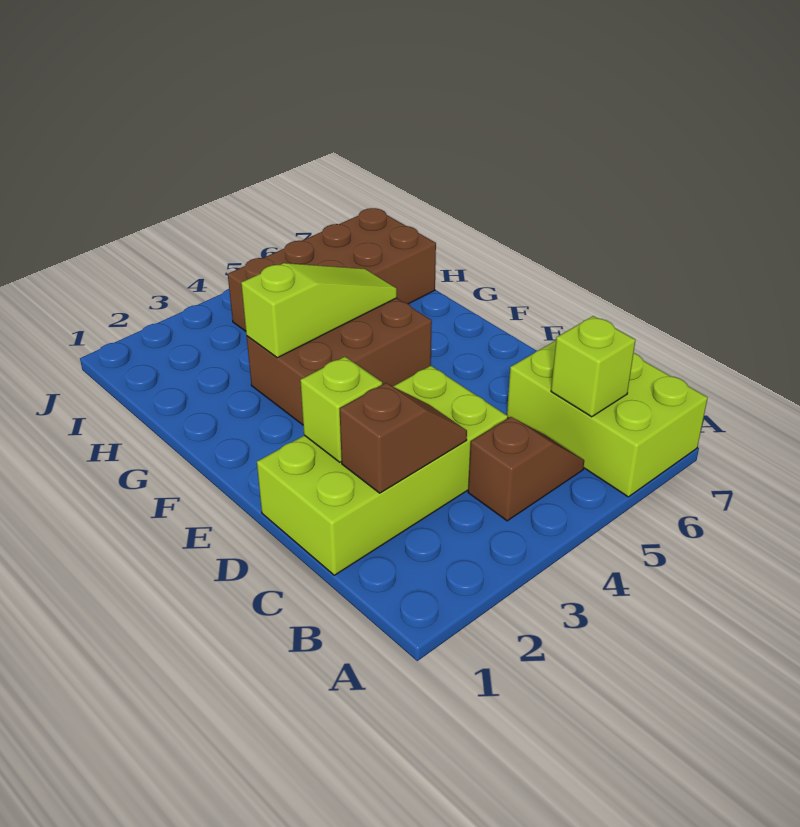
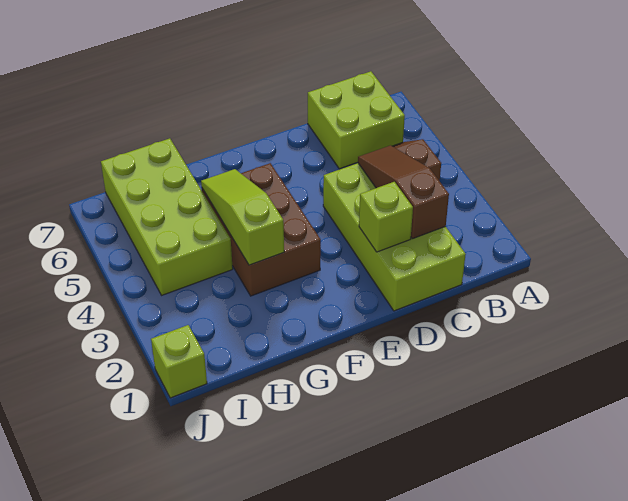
lime brick A6:C7 level 1 -> lime brick B6:C7 level 1
lime brick B6 level 2 -> lime brick J1 level 1
brown slope C2:C3 level 2 top 2 -> brown slope C2:C4 level 2 top 2
brown brick H4:I7 level 1 -> lime brick H4:I7 level 1

